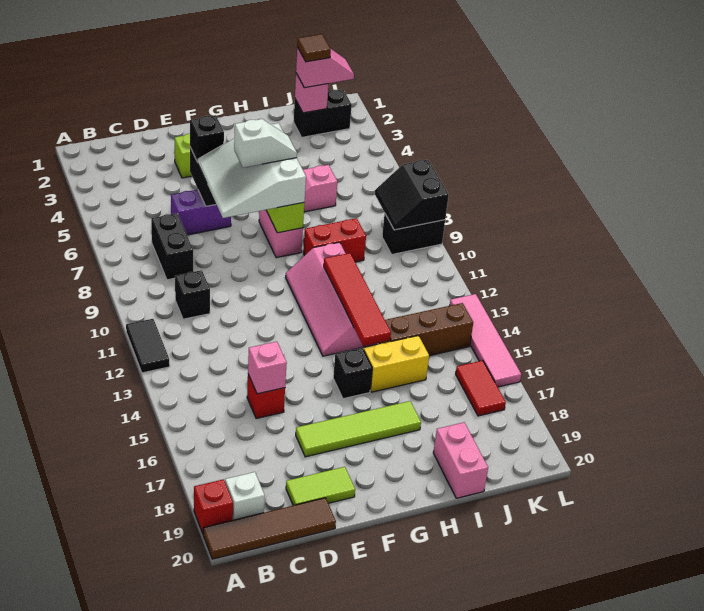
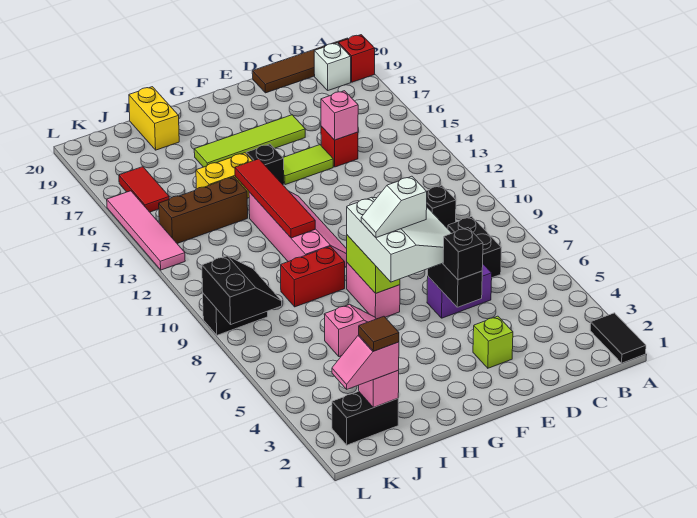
black tile A11:A12 level 1 -> black tile A1:A2 level 1
lime tile D19:E19 level 1 -> lime tile E15:F15 level 1
pink brick I19:I20 level 1 -> yellow brick I19:I20 level 1

